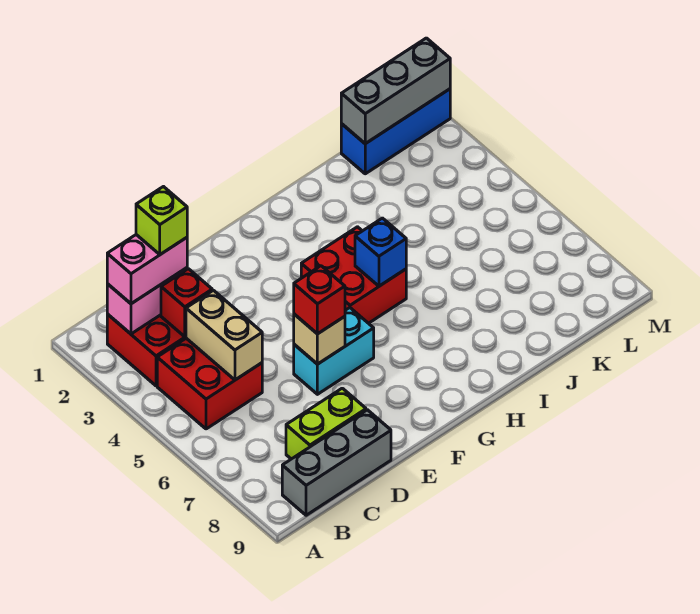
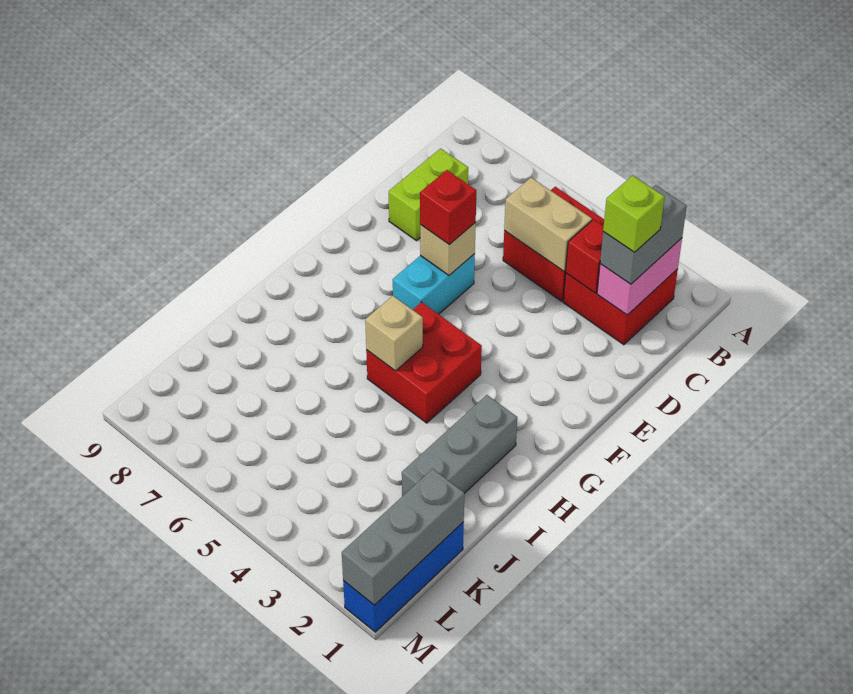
pink brick B2:C2 level 3 -> grey brick B2:C2 level 3
grey brick B9:D9 level 1 -> grey brick H2:J2 level 1
blue brick H5 level 2 -> tan brick H5 level 2

